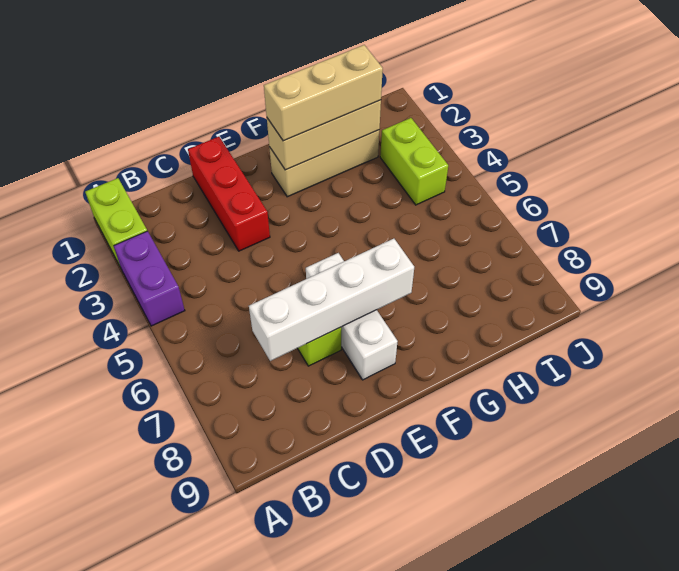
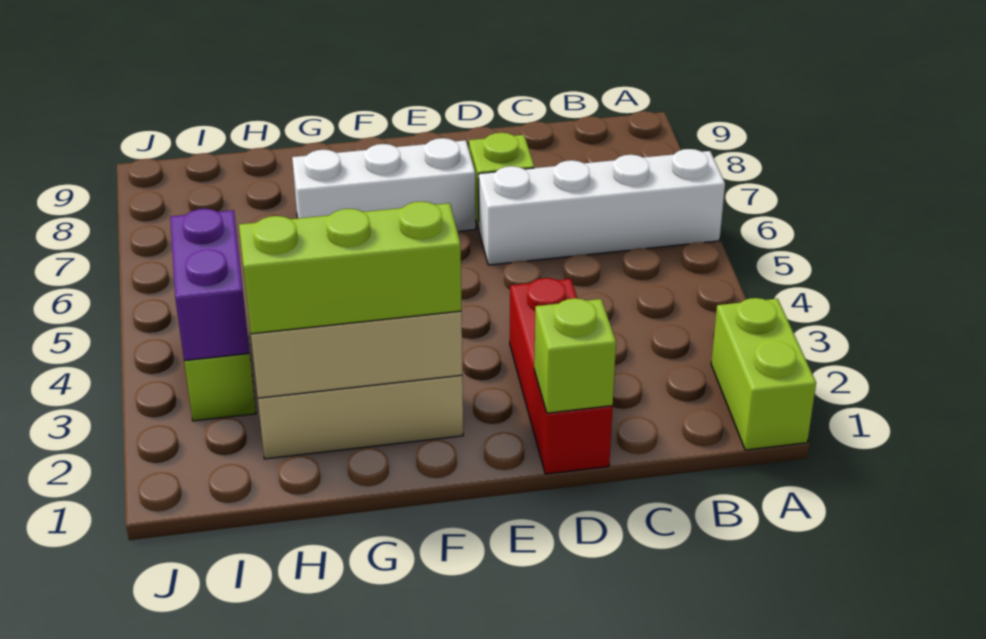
purple brick A3:A4 level 1 -> purple brick I3:I4 level 2
white brick C7:F7 level 2 -> white brick A6:D6 level 1
none -> lime brick D1 level 2
white brick E6:E8 level 1 -> white brick E7:G7 level 1
tan brick F2:H2 level 3 -> lime brick F2:H2 level 3

